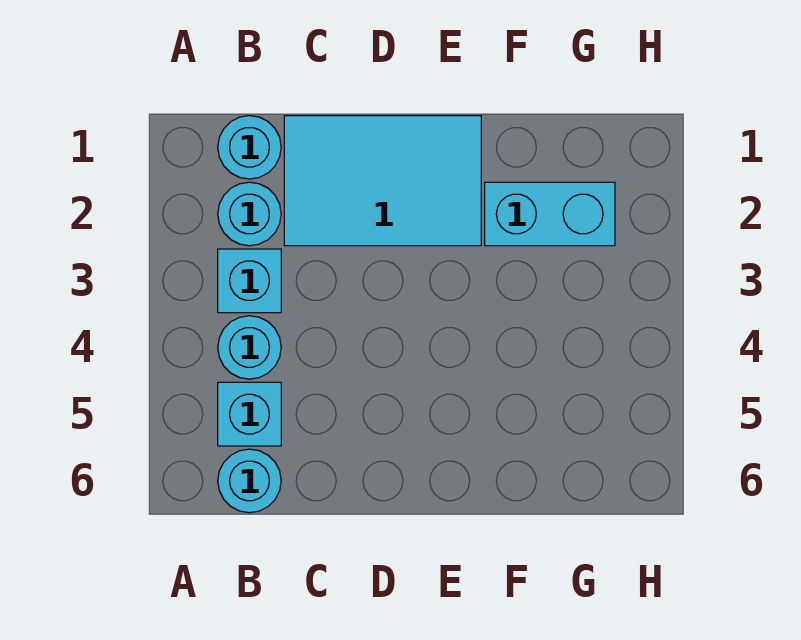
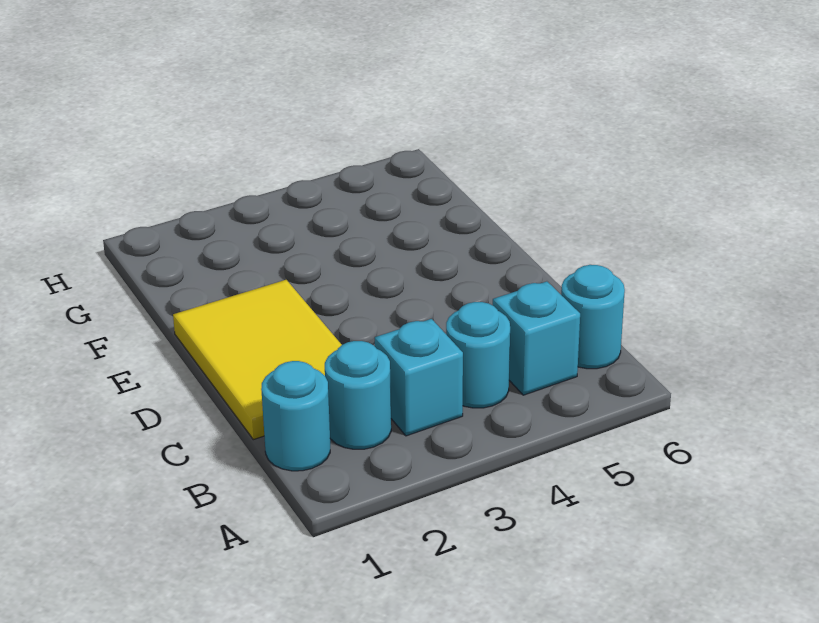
cyan tile C1:E2 level 1 -> yellow tile C1:E2 level 1
cyan brick F2:G2 level 1 -> none

